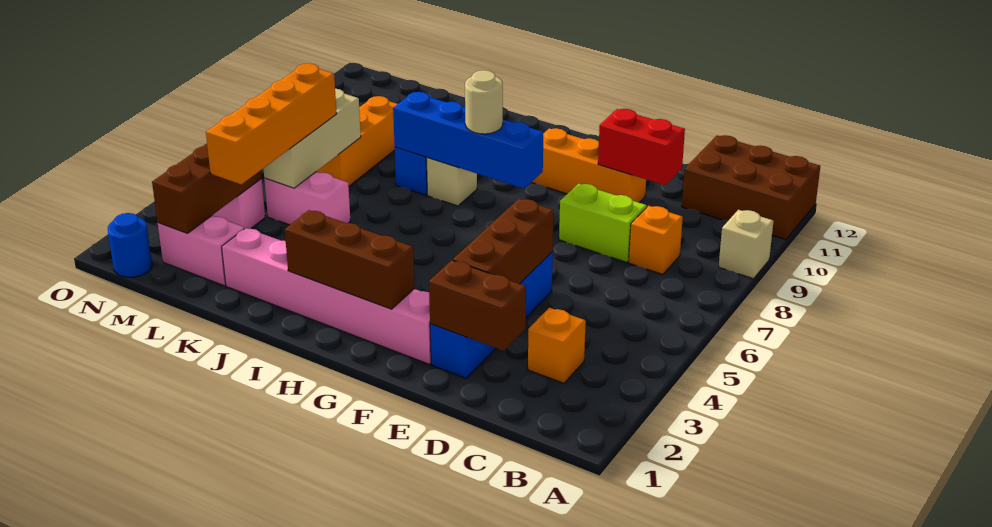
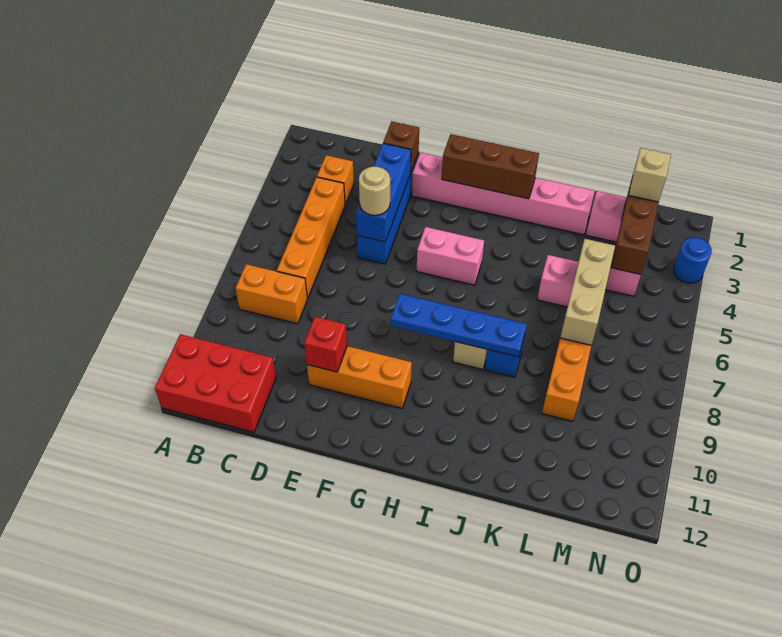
tan brick A9 level 1 -> tan brick M2 level 3
brown brick A11:C12 level 1 -> red brick A11:C12 level 1
orange brick C8 level 1 -> orange brick B8:C8 level 1
brown brick D2:E2 level 2 -> brown brick E2 level 2
lime brick D8:E8 level 1 -> none
red brick D10:E10 level 2 -> red brick E10 level 2
brown brick E3:E5 level 2 -> blue brick E3:E5 level 2
none -> pink brick G5:H5 level 1
blue brick G8:J8 level 2 -> blue plate G8:J8 level 2
tan round brick H8 level 3 -> tan round brick E5 level 3
orange brick L3:L6 level 3 -> orange brick C4:C7 level 1
blue round brick N1 level 1 -> blue round brick O3 level 1

